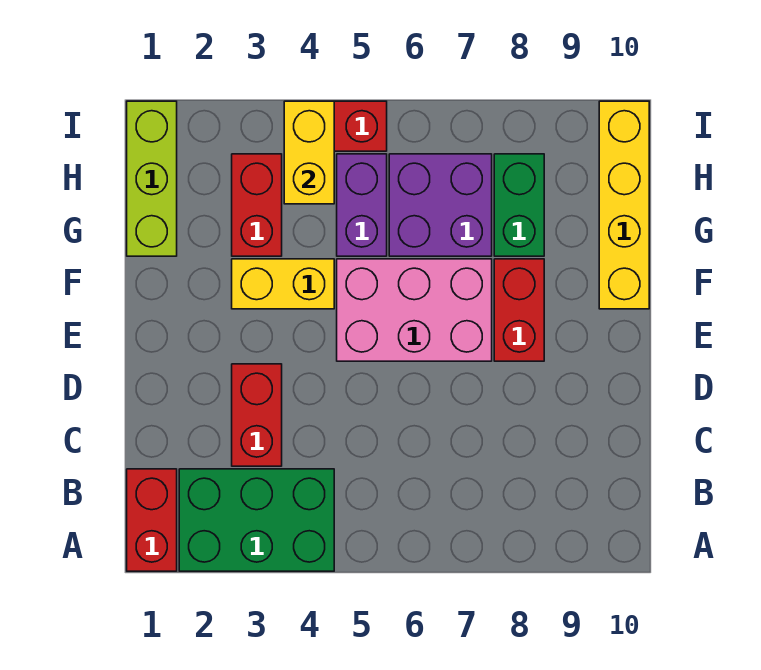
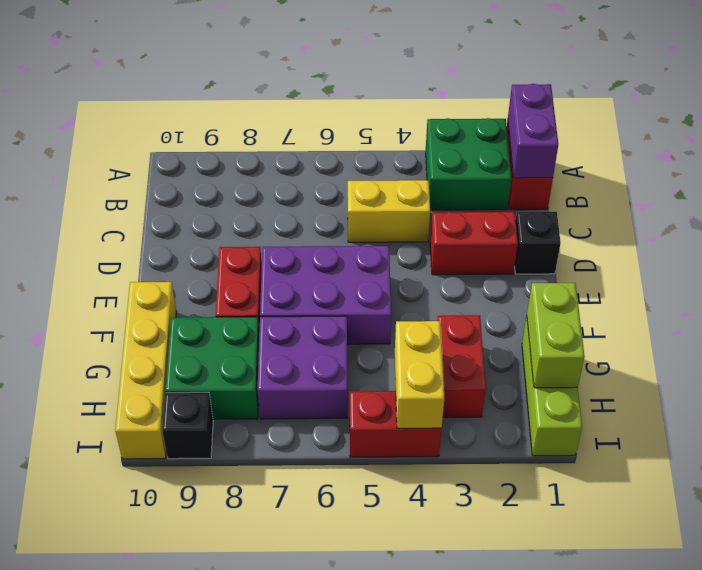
green brick A2:B4 level 1 -> green brick A2:B3 level 1
red brick C3:D3 level 1 -> red brick D2:D3 level 1
none -> black brick D1 level 1
pink brick E5:F7 level 1 -> purple brick E5:F7 level 1
yellow brick F3:F4 level 1 -> yellow brick C4:C5 level 1
none -> lime brick G1:H1 level 2
purple brick G5:H5 level 1 -> purple brick A1:B1 level 2
green brick G8:H8 level 1 -> green brick G8:H9 level 1
none -> black brick I9 level 1

